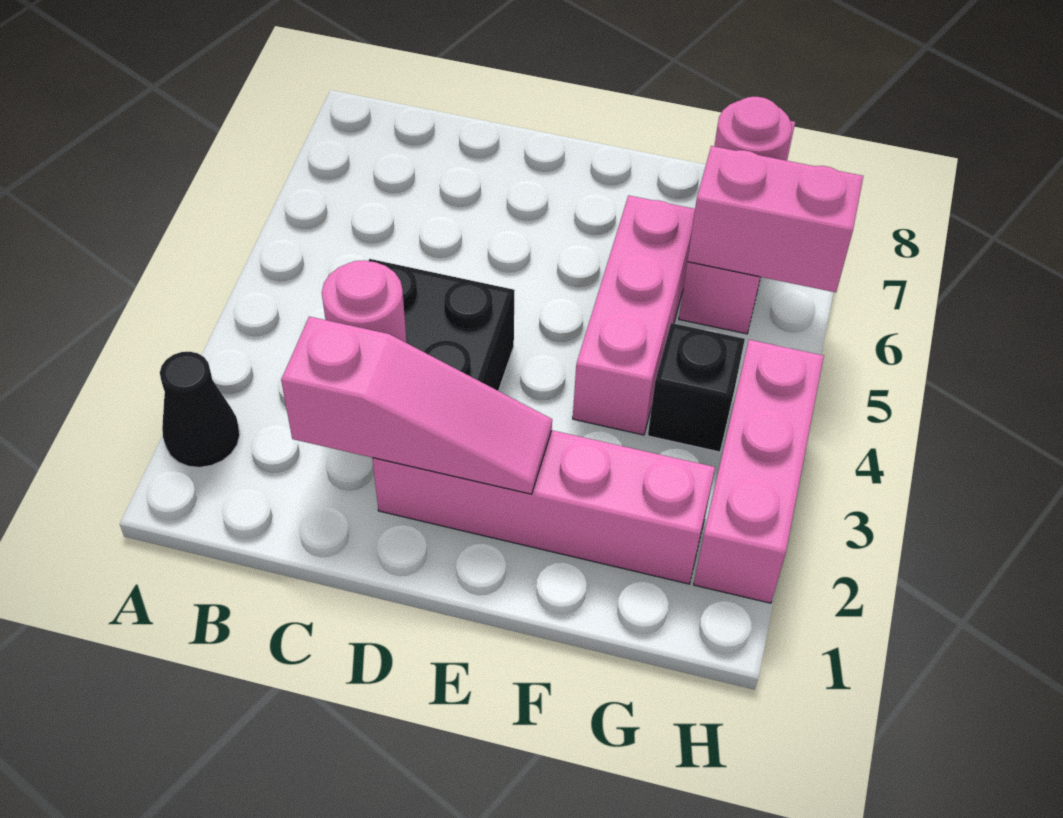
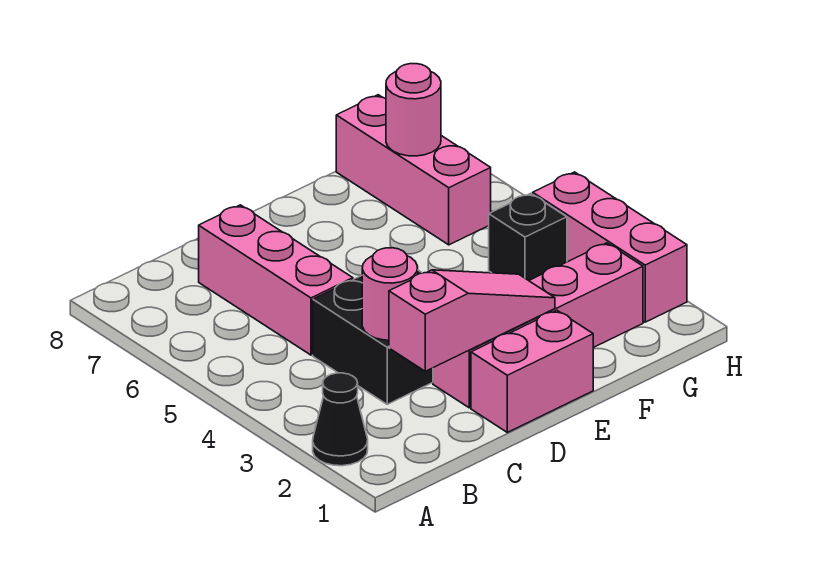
pink brick F4:F6 level 1 -> pink brick C5:C7 level 1
pink brick G6:H6 level 2 -> pink brick D1:E1 level 1

